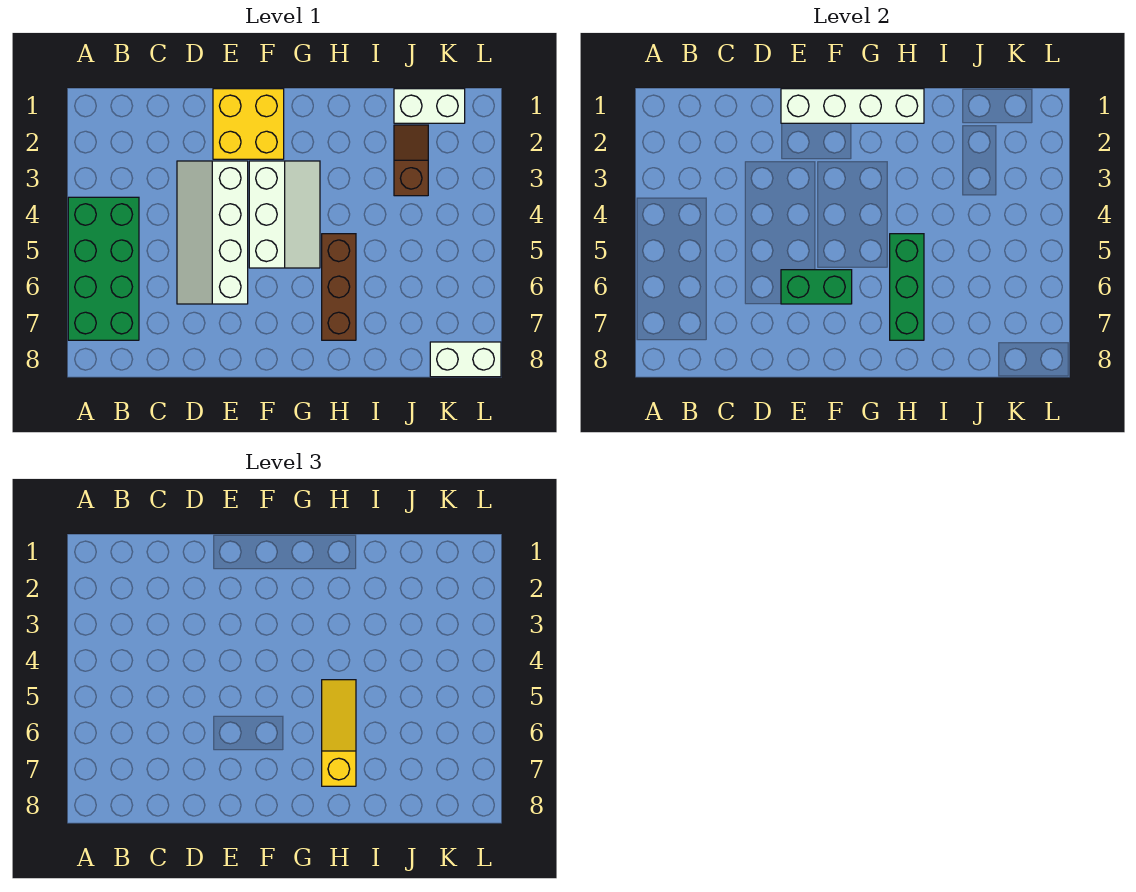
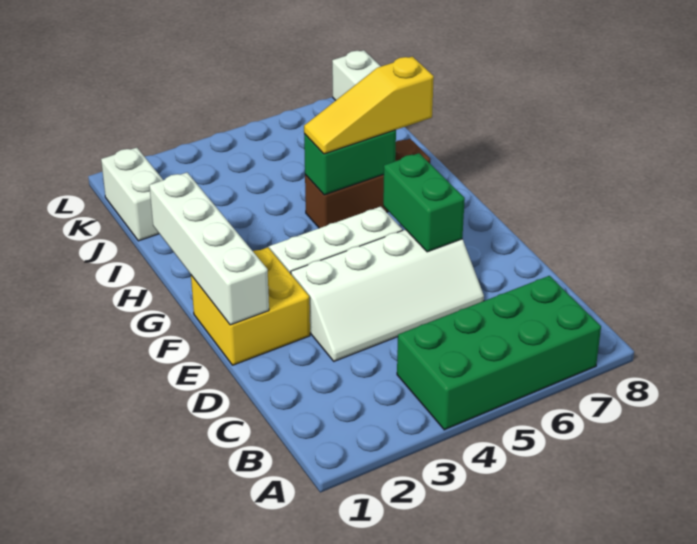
green brick H5:H7 level 2 -> green brick H5:H6 level 2
brown slope J2:J3 level 1 top 3 -> none

